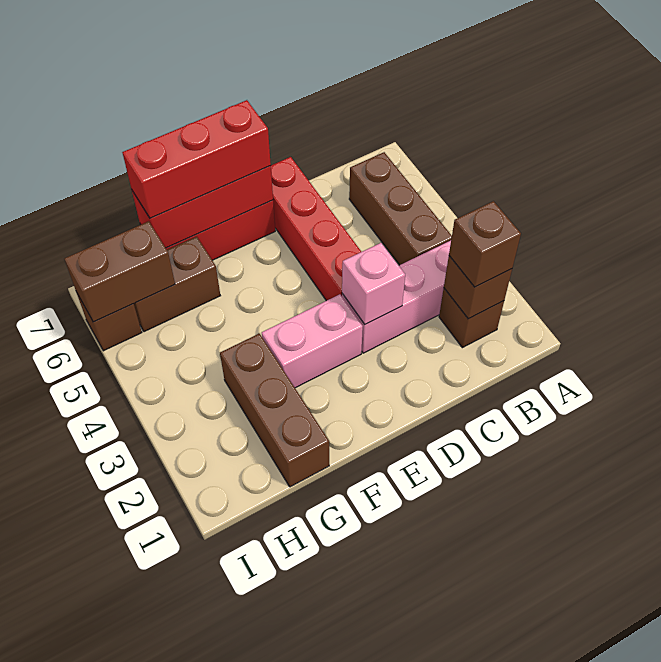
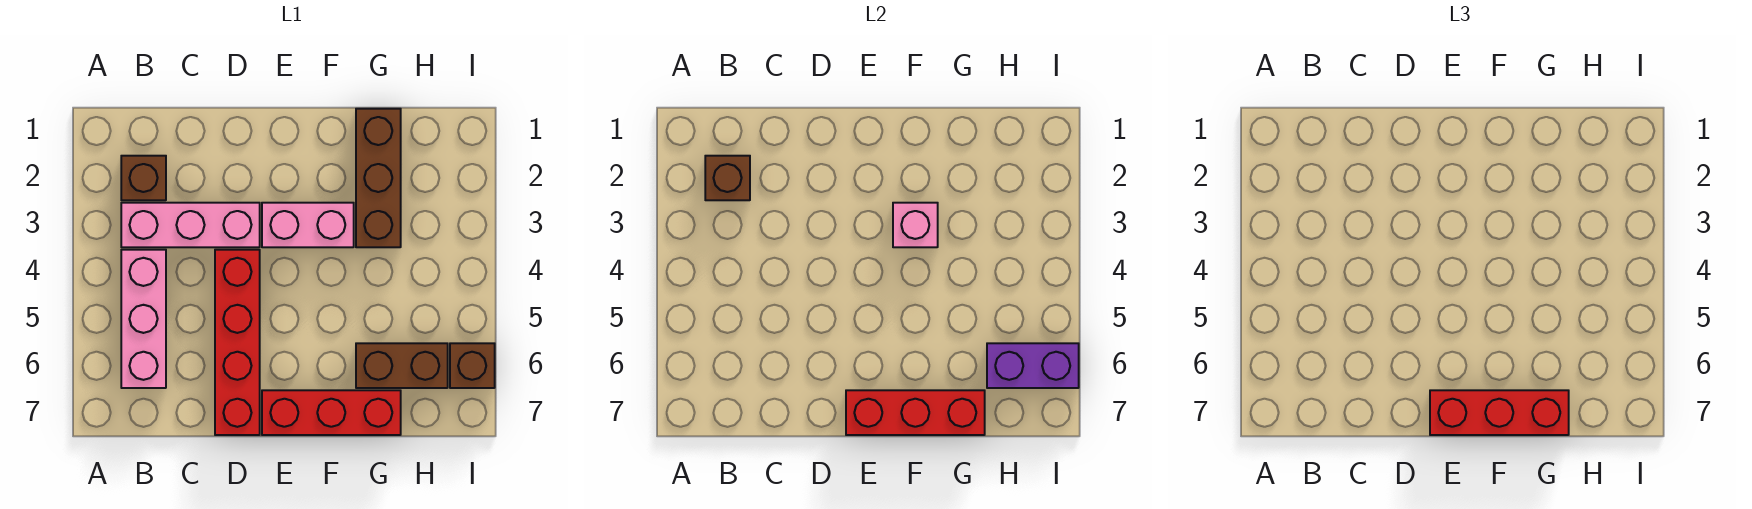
brown brick B2 level 3 -> none
brown brick B4:B6 level 1 -> pink brick B4:B6 level 1
pink brick D3 level 2 -> pink brick F3 level 2
brown brick H6:I6 level 2 -> purple brick H6:I6 level 2

